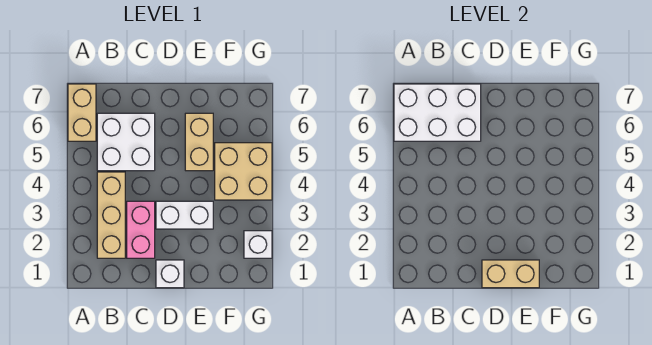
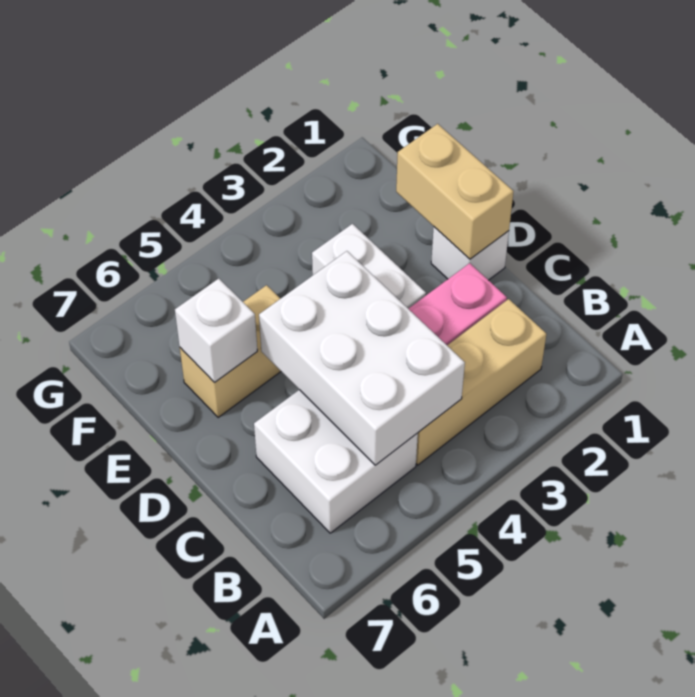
tan brick A6:A7 level 1 -> none
white brick A6:C7 level 2 -> white brick B4:D5 level 2
tan brick F4:G5 level 1 -> none
white brick G2 level 1 -> white brick E6 level 2

